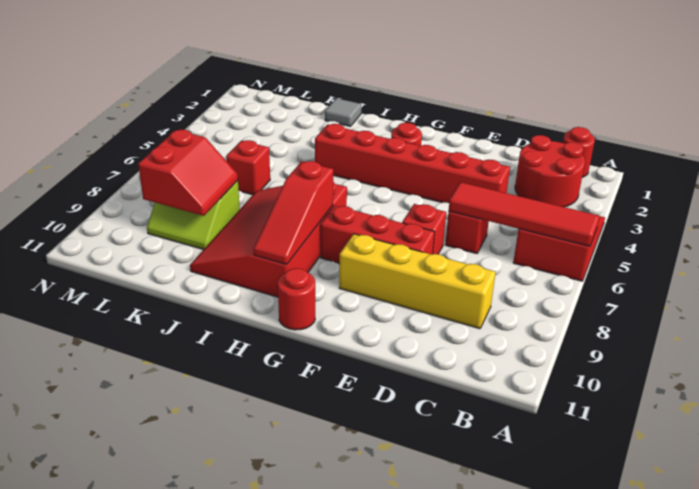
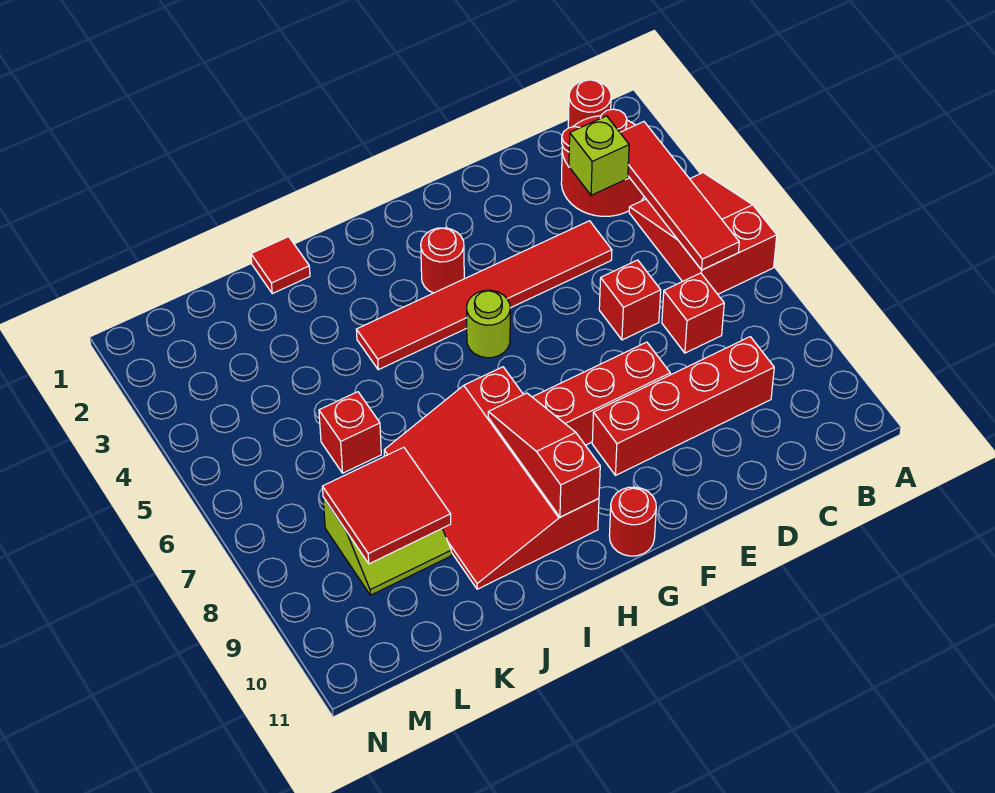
red tile A6:D6 level 2 -> red tile B3:B6 level 2
none -> lime brick C3 level 2
yellow brick C9:F9 level 1 -> red brick C9:F9 level 1
red brick D4:I4 level 1 -> red tile D4:I4 level 1
red brick E7 level 1 -> red brick C7 level 1
none -> lime round brick G5 level 1
red slope H8:H10 level 2 top 8 -> red slope H8:H10 level 2 top 10
grey tile J1 level 1 -> red tile J1 level 1
red slope K8:L9 level 2 top L -> red tile K8:L9 level 2

